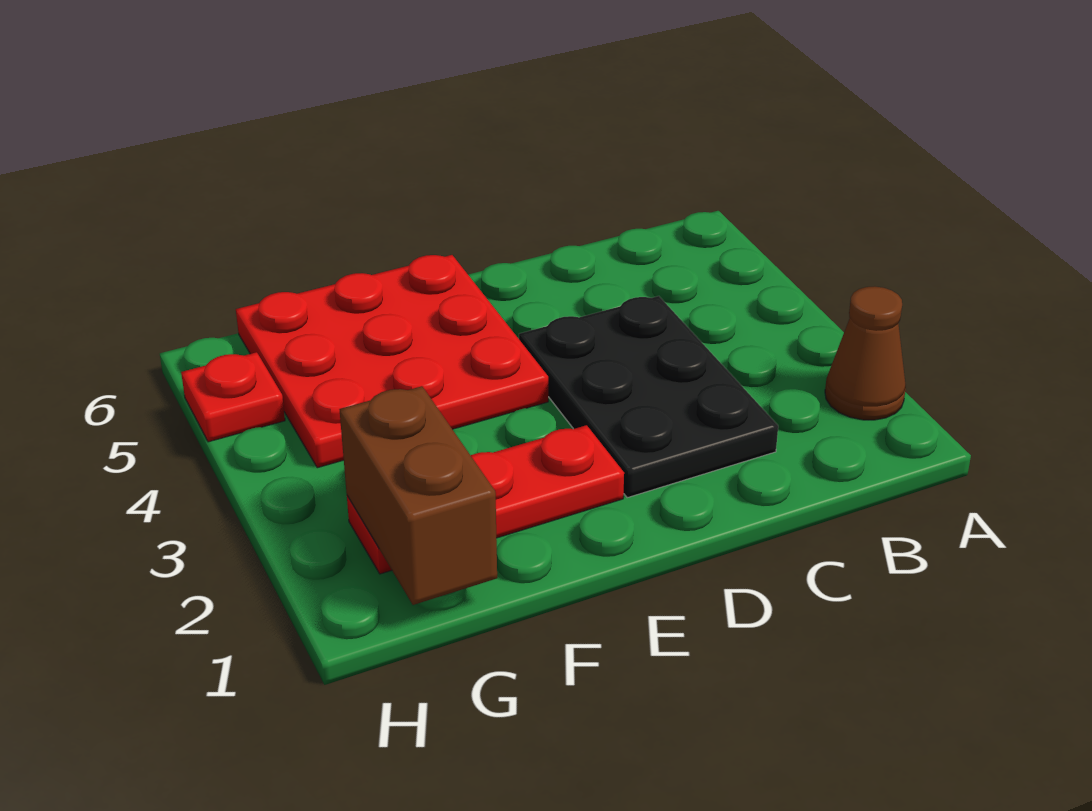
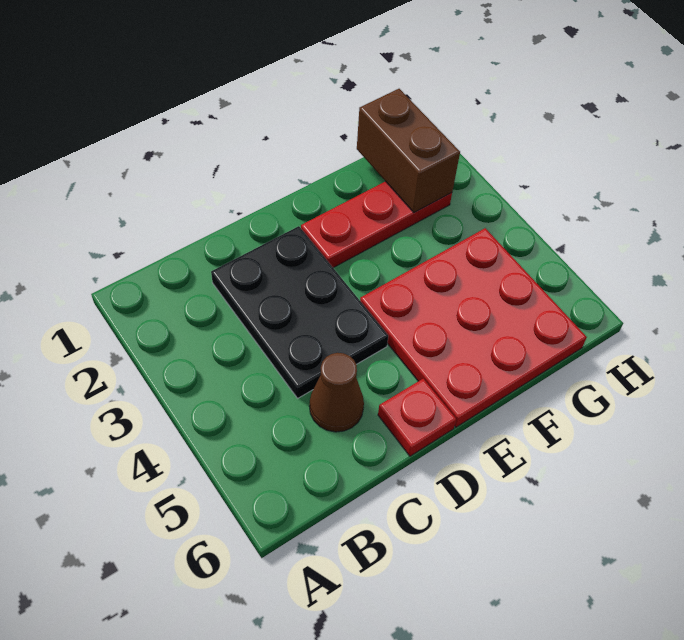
brown cone A2 level 1 -> brown cone C5 level 1
red plate H5 level 1 -> red plate D6 level 1

